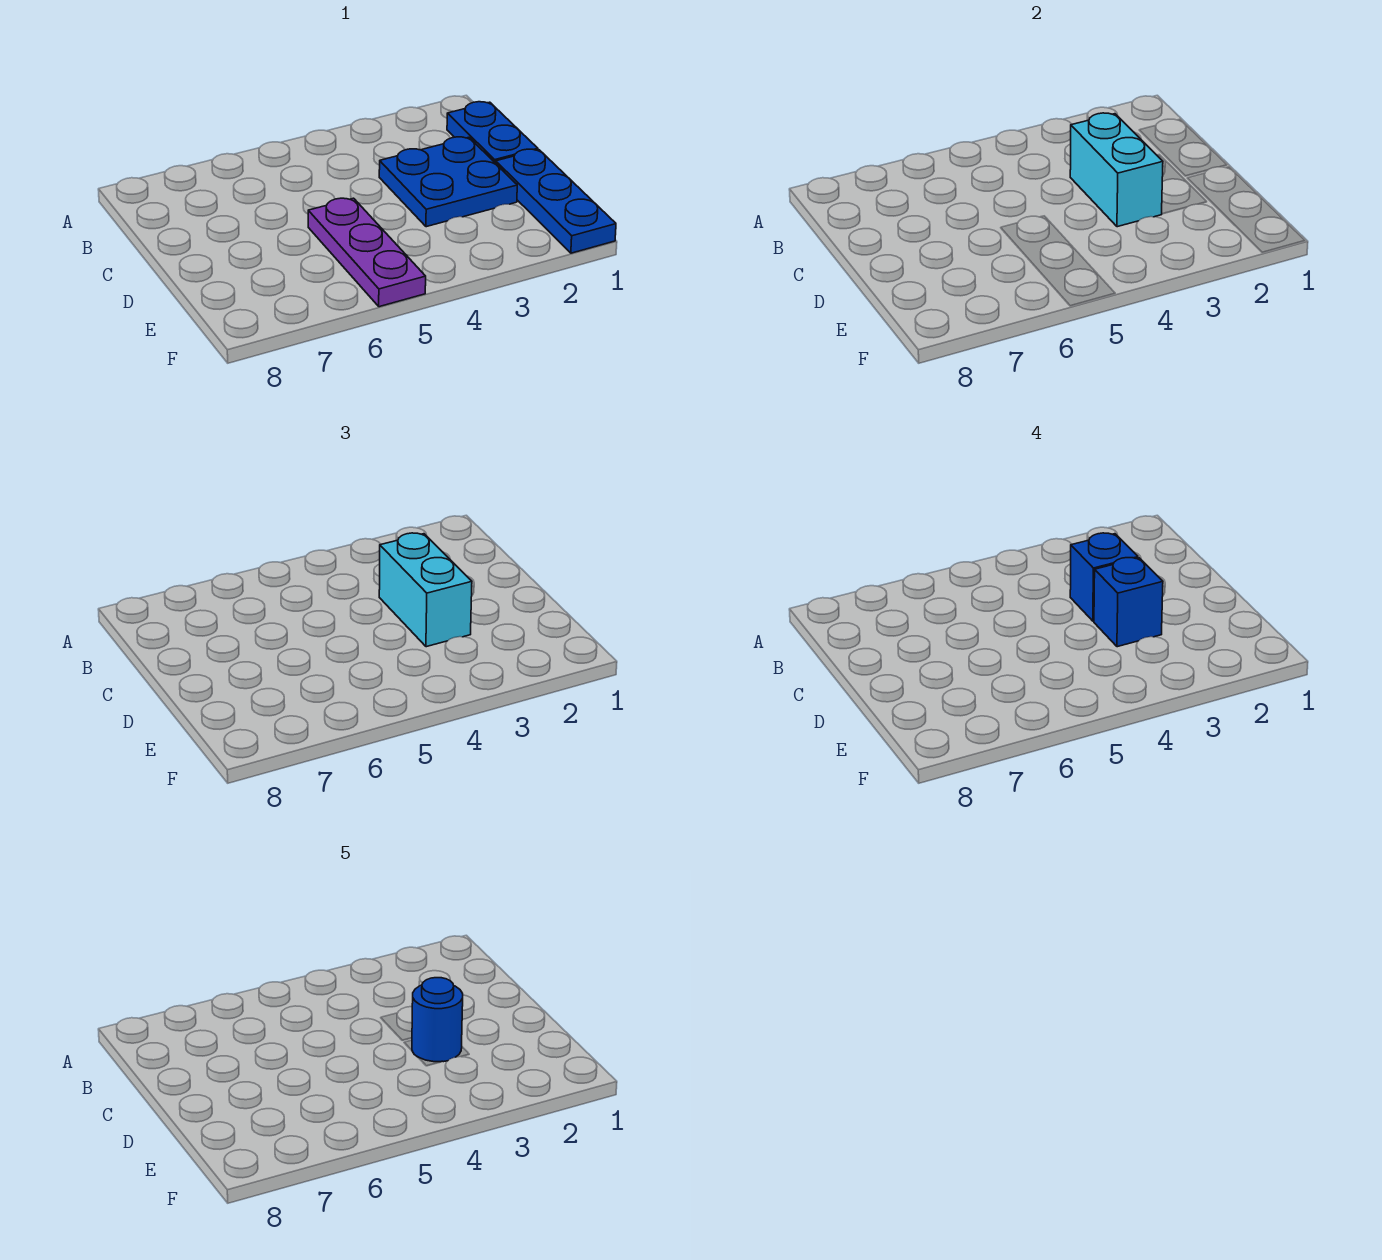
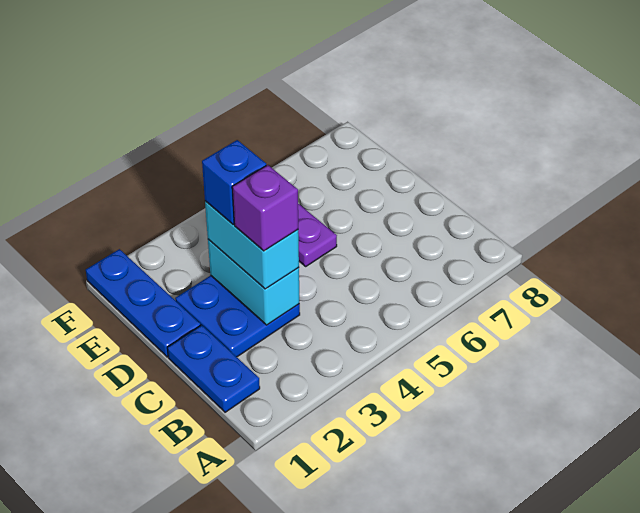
blue brick C3 level 4 -> purple brick C3 level 4
blue round brick D3 level 5 -> none

